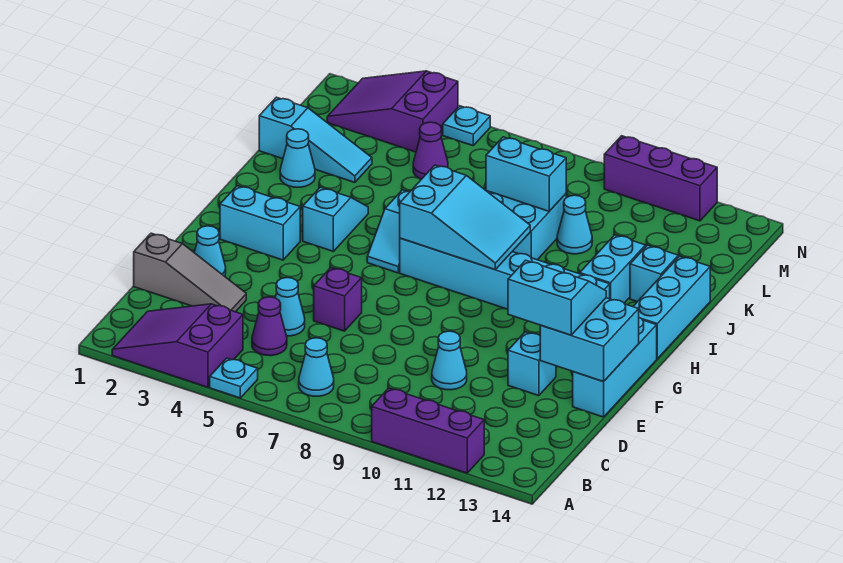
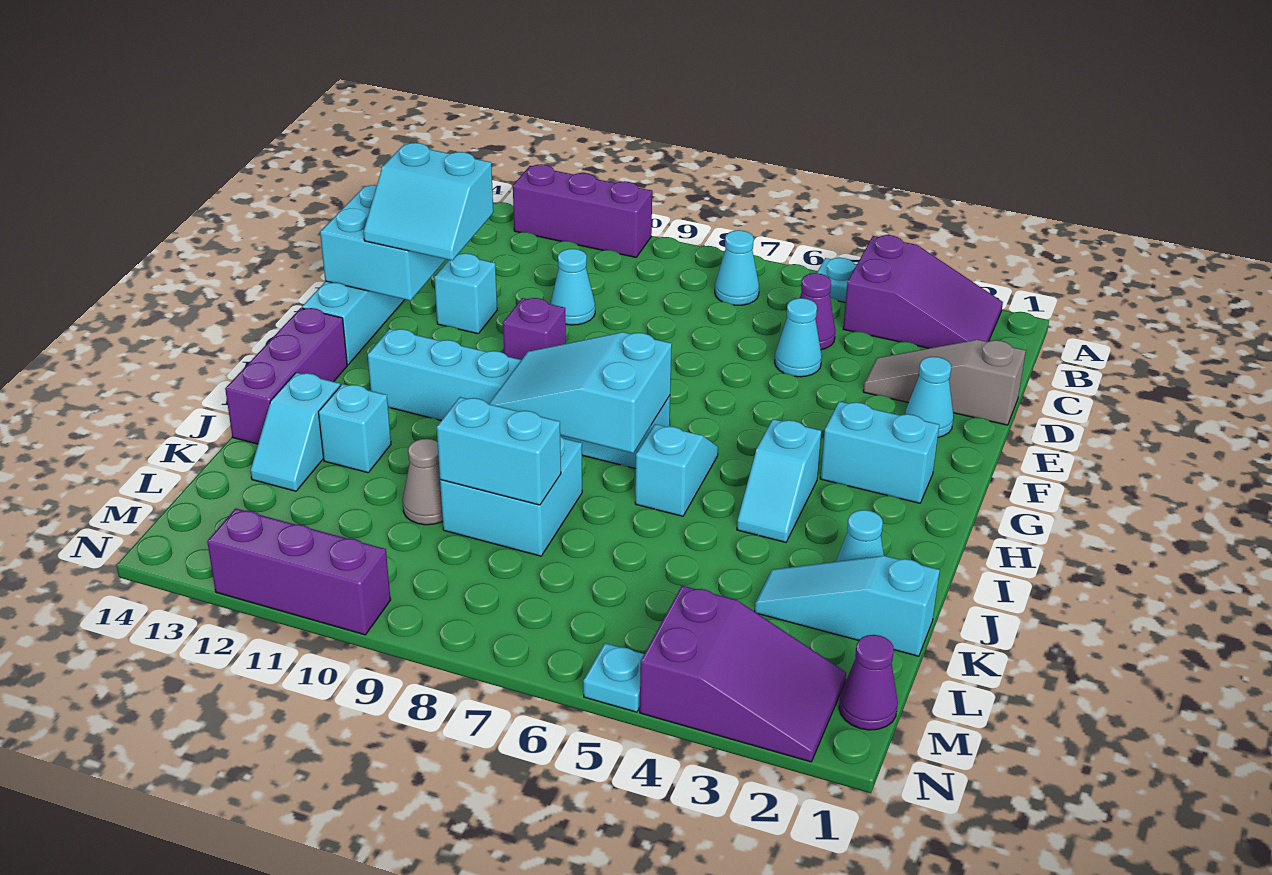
purple brick E6 level 1 -> purple brick F10 level 1
cyan brick H14:J14 level 1 -> purple brick H14:J14 level 1
cyan brick I12:J12 level 1 -> cyan brick J12 level 1
cyan cone K10 level 1 -> grey cone K10 level 1
purple cone L5 level 1 -> purple cone M1 level 1

